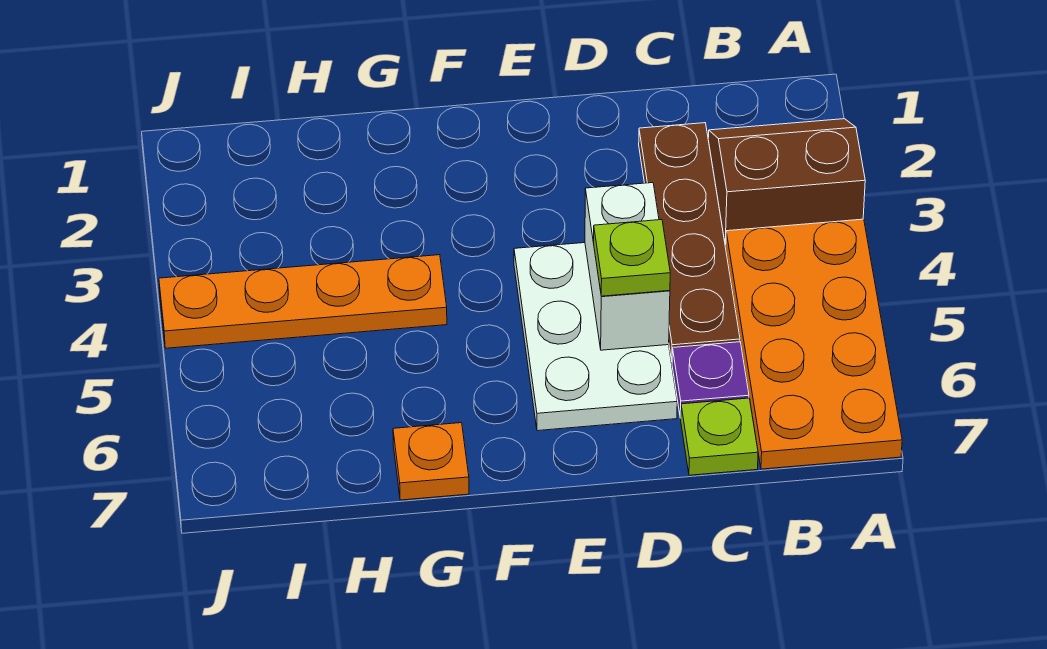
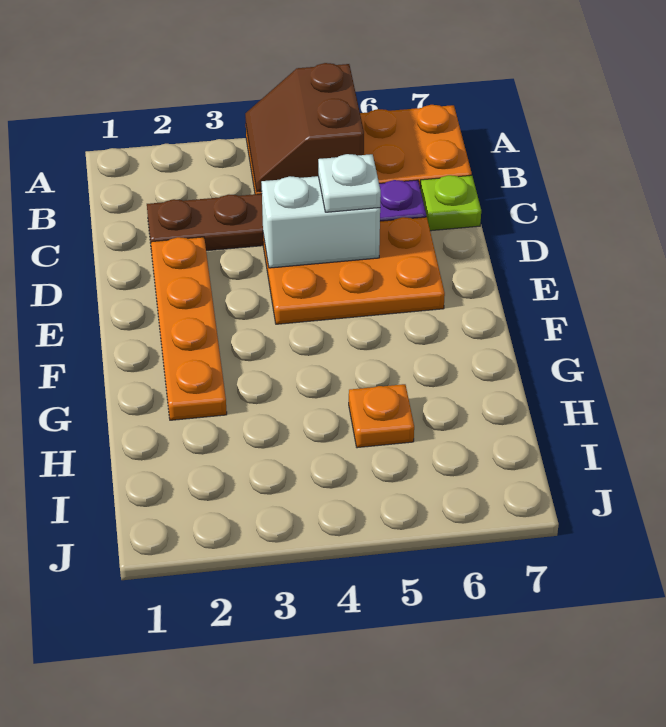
brown slope A2:B3 level 1 top 3 -> brown slope A4:B5 level 2 top 5
white plate D4:E6 level 1 -> orange plate D4:E6 level 1
lime plate D5 level 3 -> white plate D5 level 3
orange plate G4:J4 level 1 -> orange plate D2:G2 level 1
orange plate G7 level 1 -> orange plate H5 level 1

